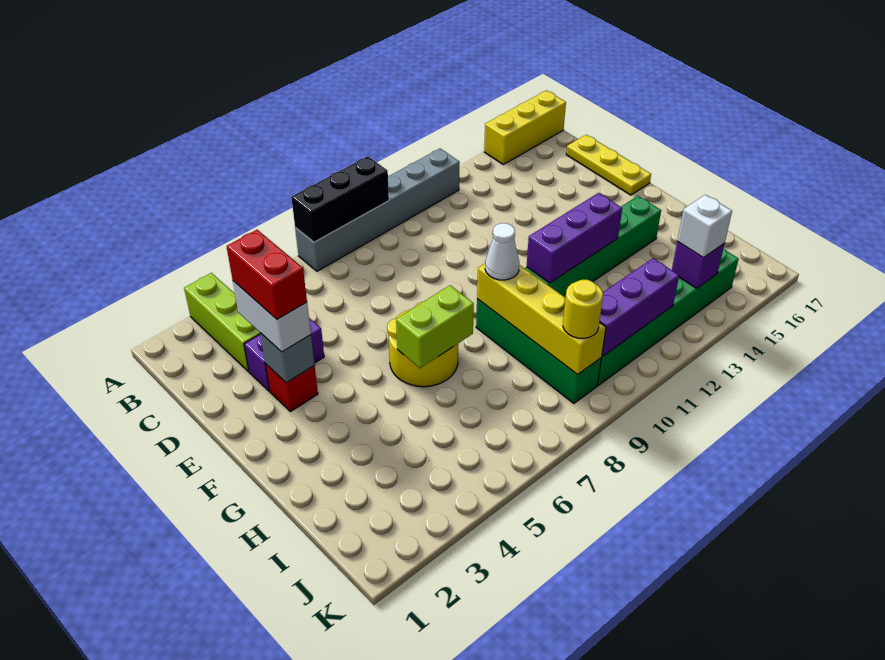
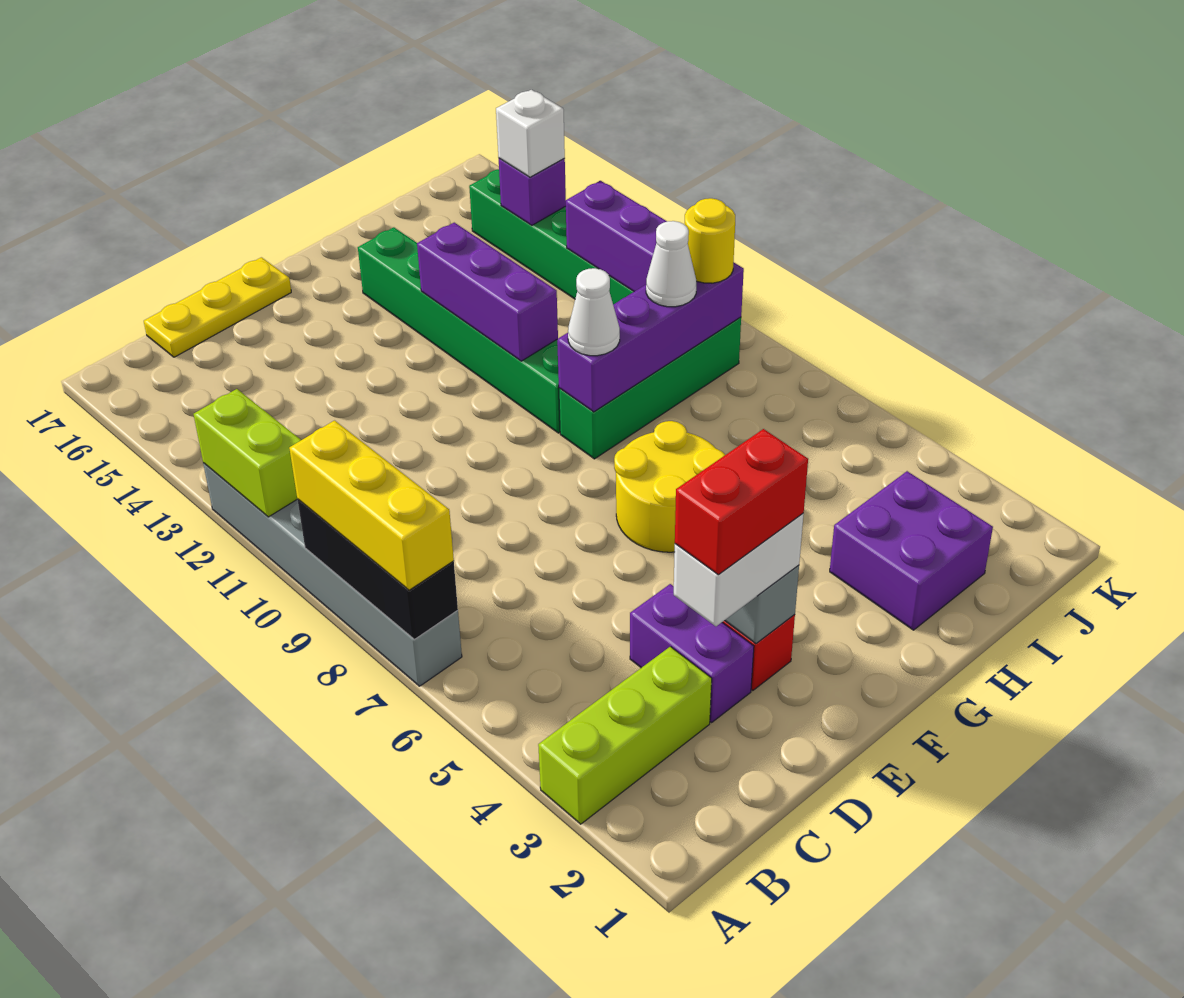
yellow brick A15:A17 level 1 -> yellow brick A7:A9 level 3
lime brick G6:G7 level 2 -> lime brick A11:A12 level 2
yellow brick G9:J9 level 2 -> purple brick G9:J9 level 2
none -> purple brick H2:I3 level 1
none -> white cone I9 level 3

